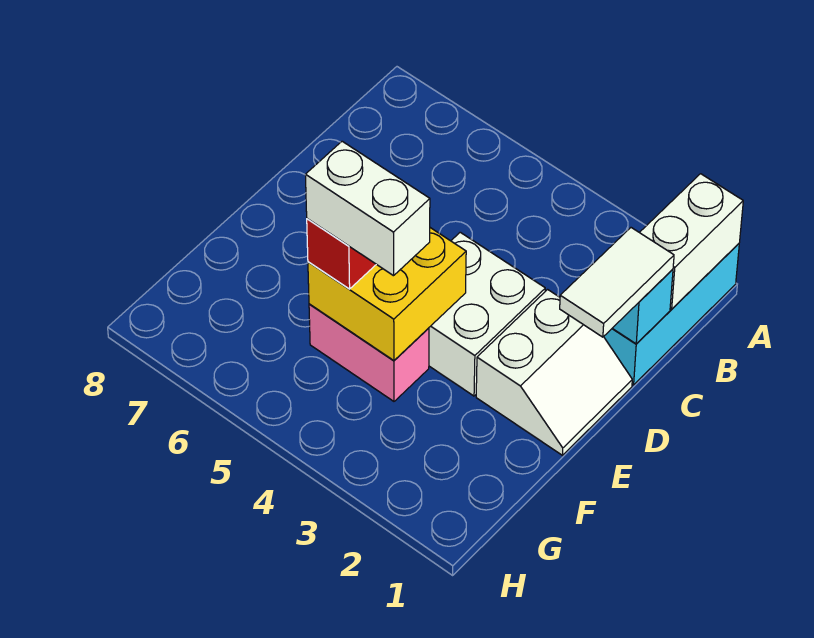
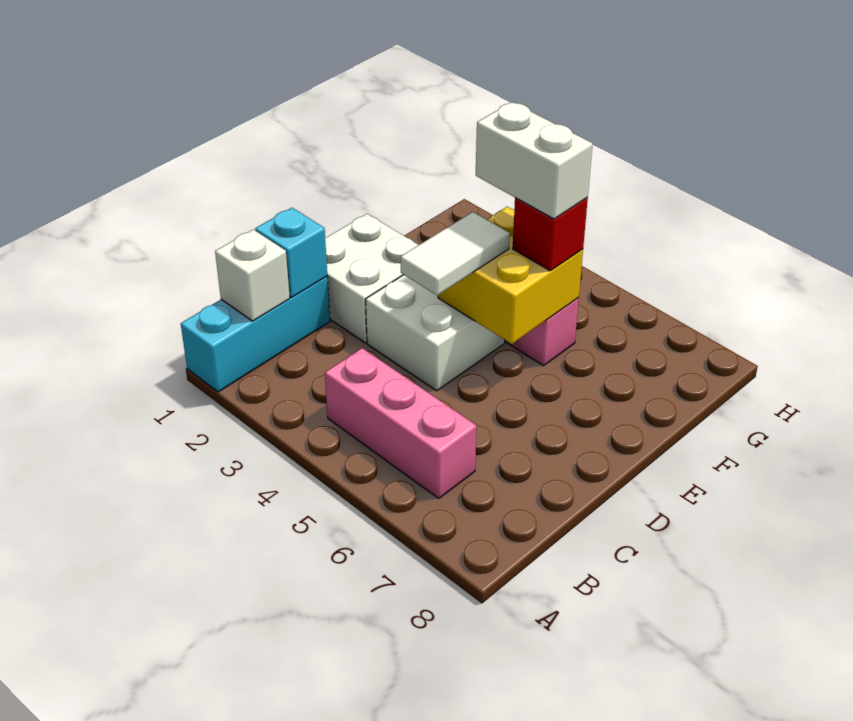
white brick A1:B1 level 2 -> white brick B1 level 2
none -> pink brick B4:B6 level 1
white tile C1:D1 level 3 -> white tile D4:E4 level 3
white slope D1:E2 level 1 top 2 -> white brick D1:E2 level 1

